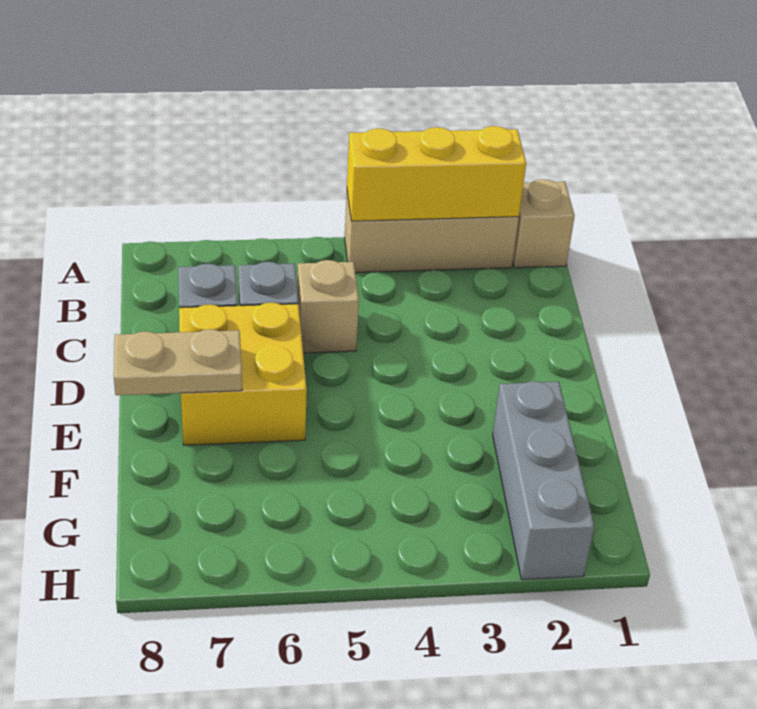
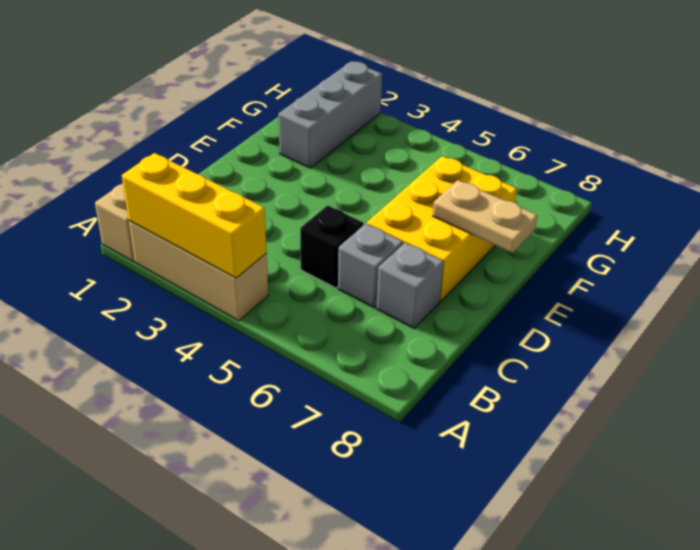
tan brick C5 level 1 -> black brick C5 level 1
yellow brick D6:E7 level 1 -> yellow brick D6:F7 level 1

